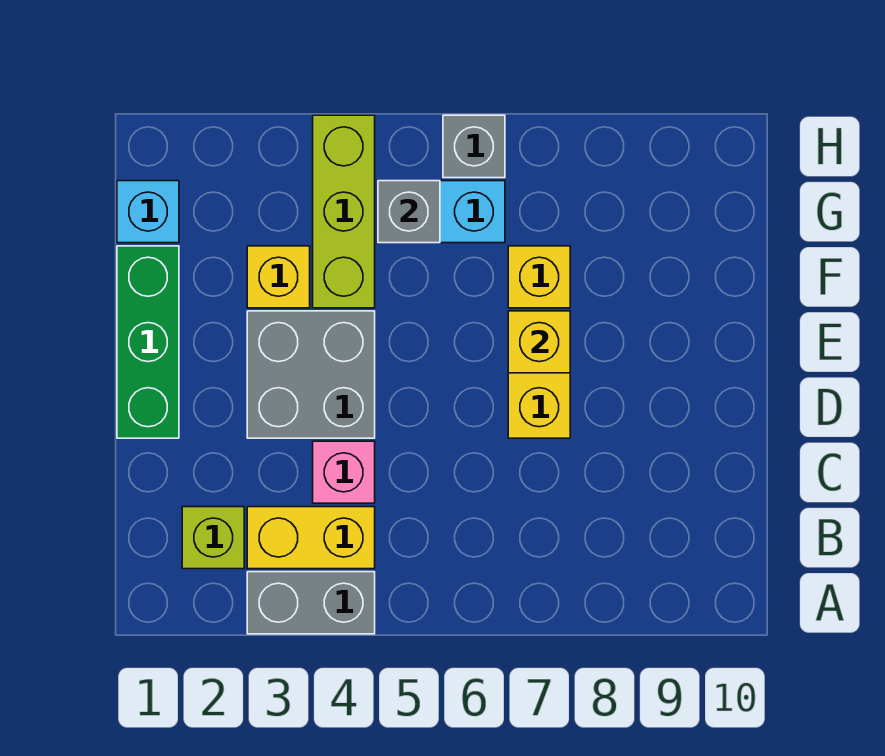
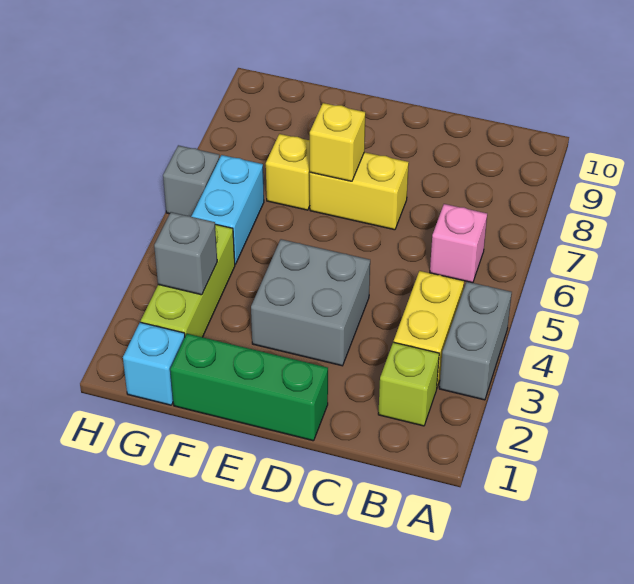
pink brick C4 level 1 -> pink brick B6 level 1
yellow brick F3 level 1 -> none
lime brick F4:H4 level 1 -> lime brick G2:G4 level 1
grey brick G5 level 2 -> grey brick G3 level 2

